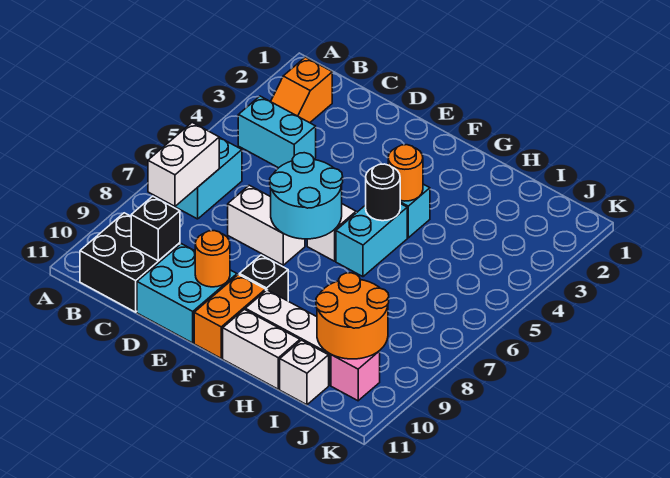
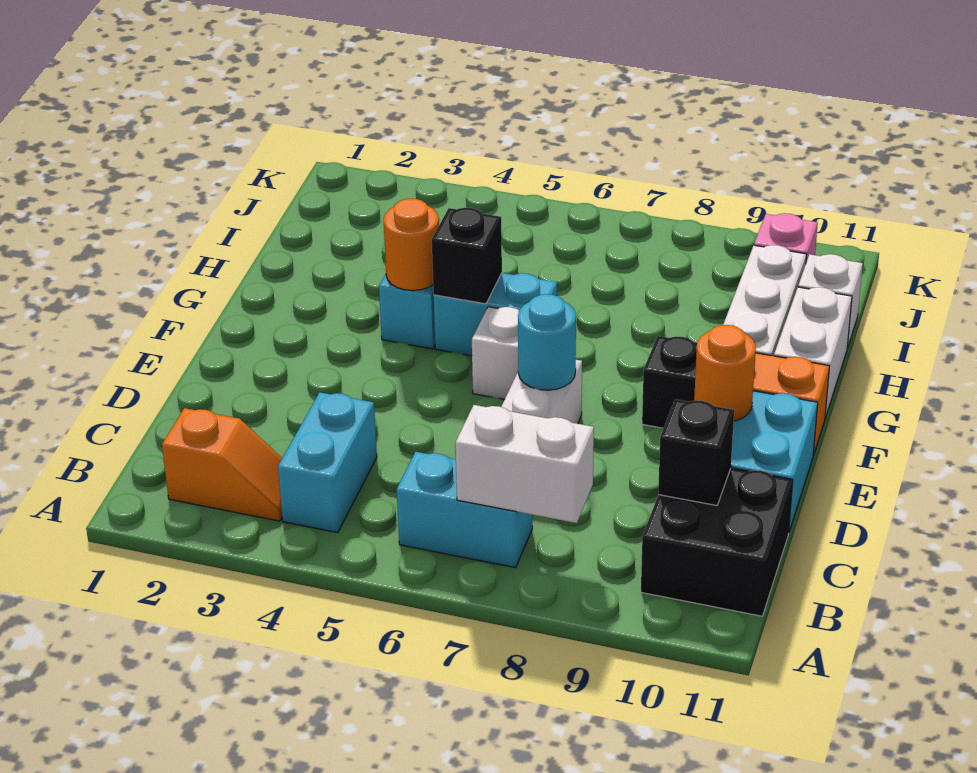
cyan round brick E6:F7 level 2 -> cyan round brick E7 level 2
black round brick G5 level 2 -> black brick G5 level 2
orange round brick I9:J10 level 2 -> none

